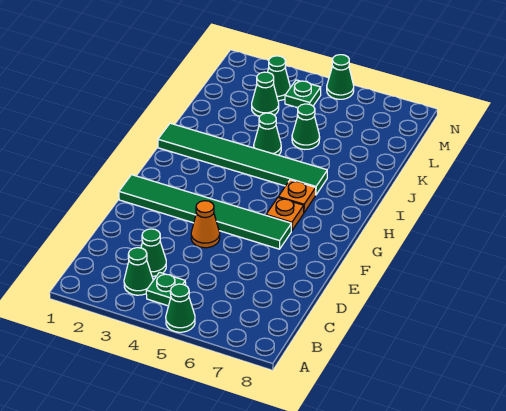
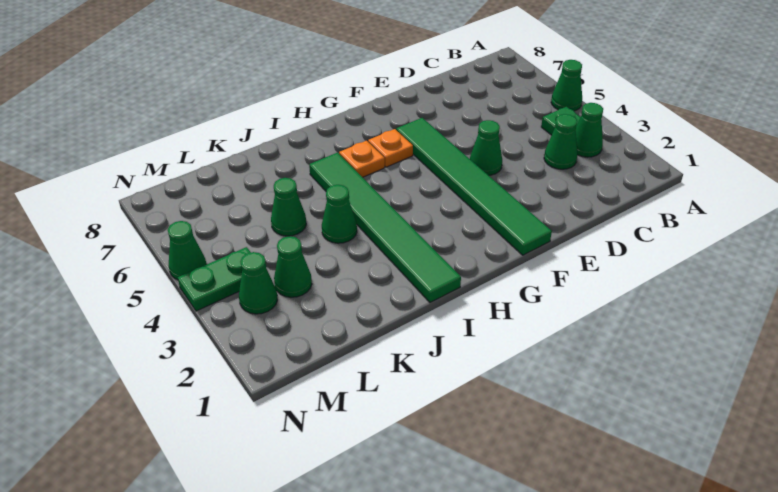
orange cone E4 level 1 -> green cone E4 level 1
green plate M4 level 1 -> green plate M4:N4 level 1

